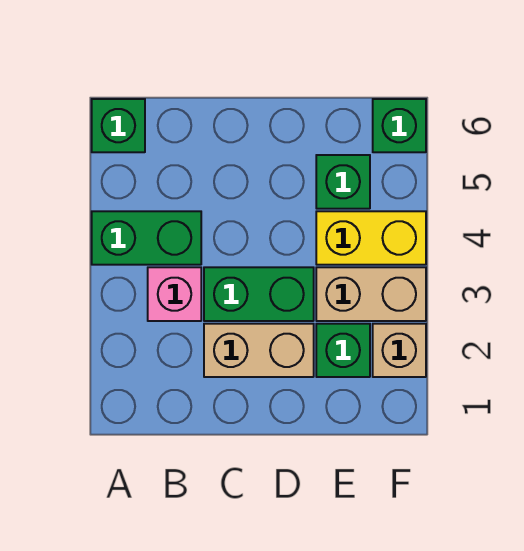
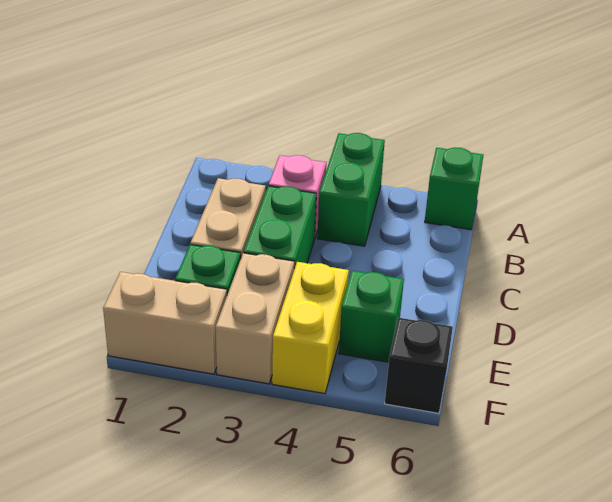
tan brick F2 level 1 -> tan brick F1:F2 level 1
green brick F6 level 1 -> black brick F6 level 1

